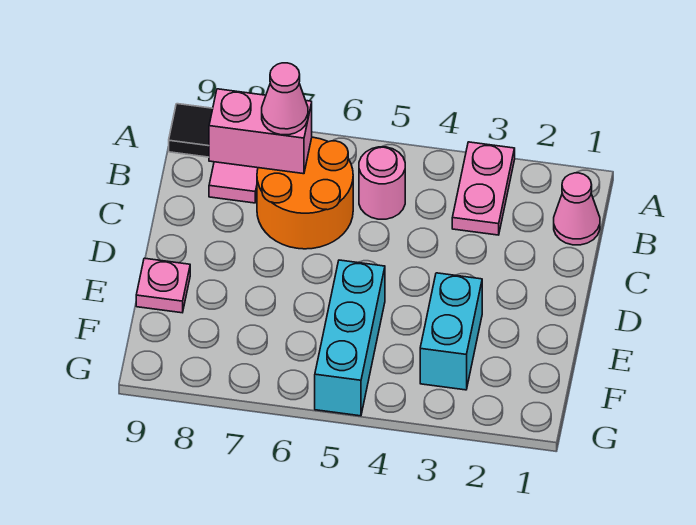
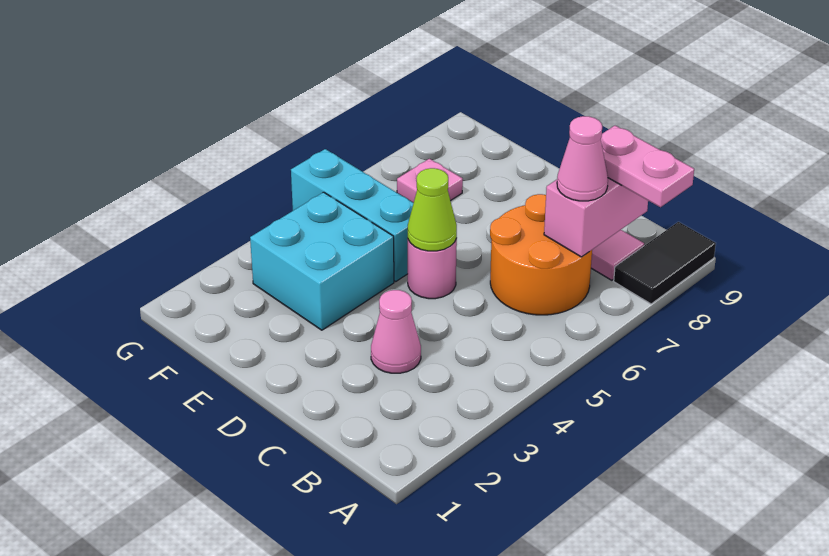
pink plate A3:B3 level 1 -> pink plate A8:B8 level 3
pink cone B1 level 1 -> pink cone C3 level 1
pink round brick B5 level 1 -> pink round brick D5 level 1
none -> lime cone D5 level 2
cyan brick E3:F3 level 1 -> cyan brick E3:F4 level 1
pink plate E9 level 1 -> pink plate F7 level 1

